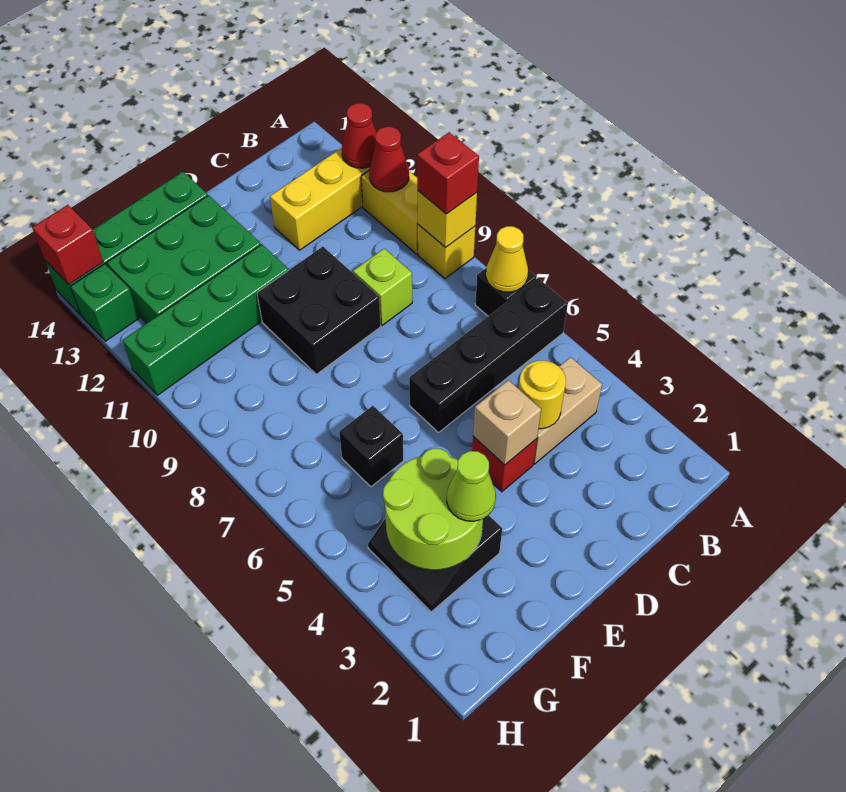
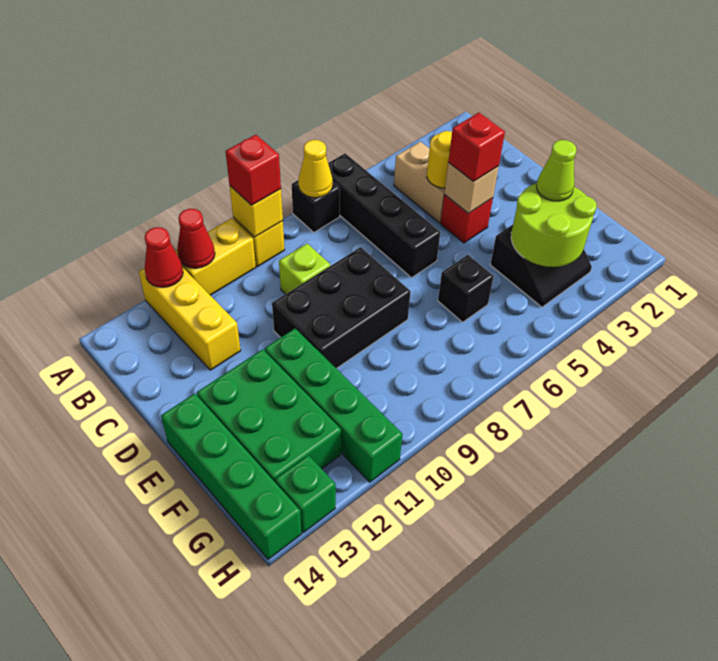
black brick D9:E10 level 1 -> black brick D8:E10 level 1
red brick H14 level 2 -> red brick D4 level 3

